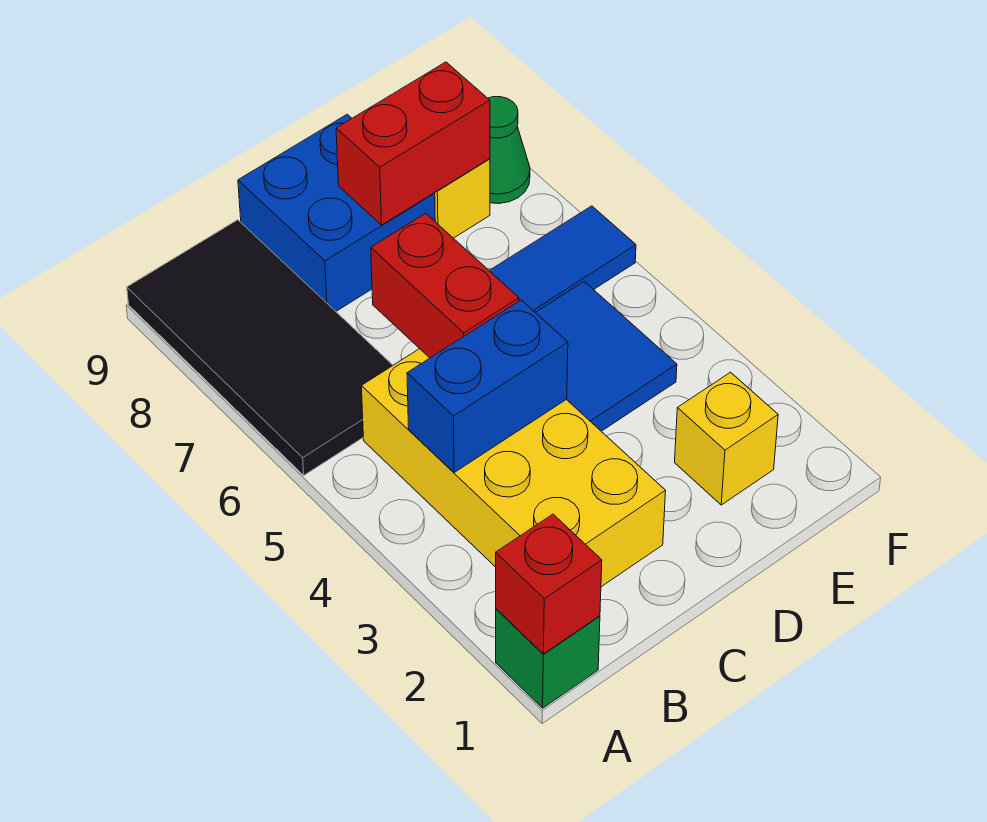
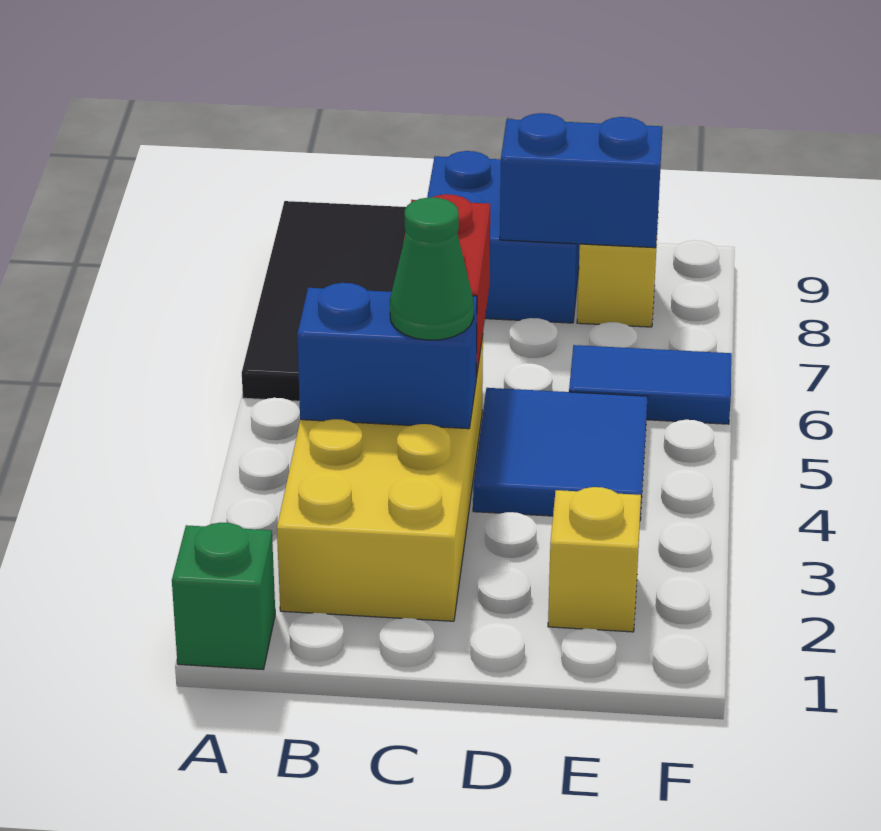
red brick A1 level 2 -> none
red brick D8:E8 level 2 -> blue brick D8:E8 level 2
green cone F8 level 1 -> green cone C4 level 3

